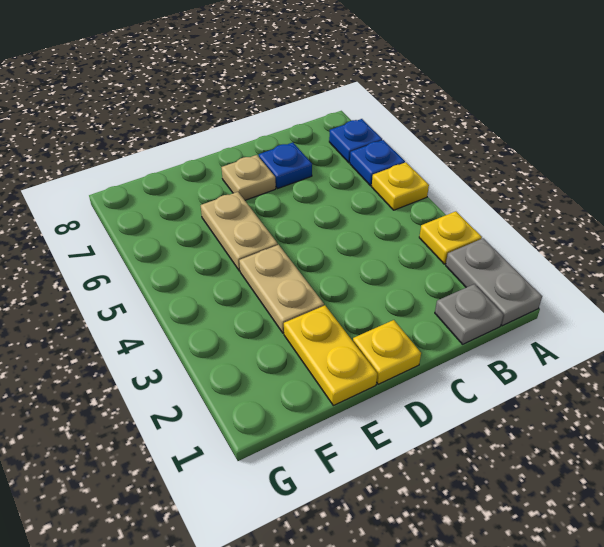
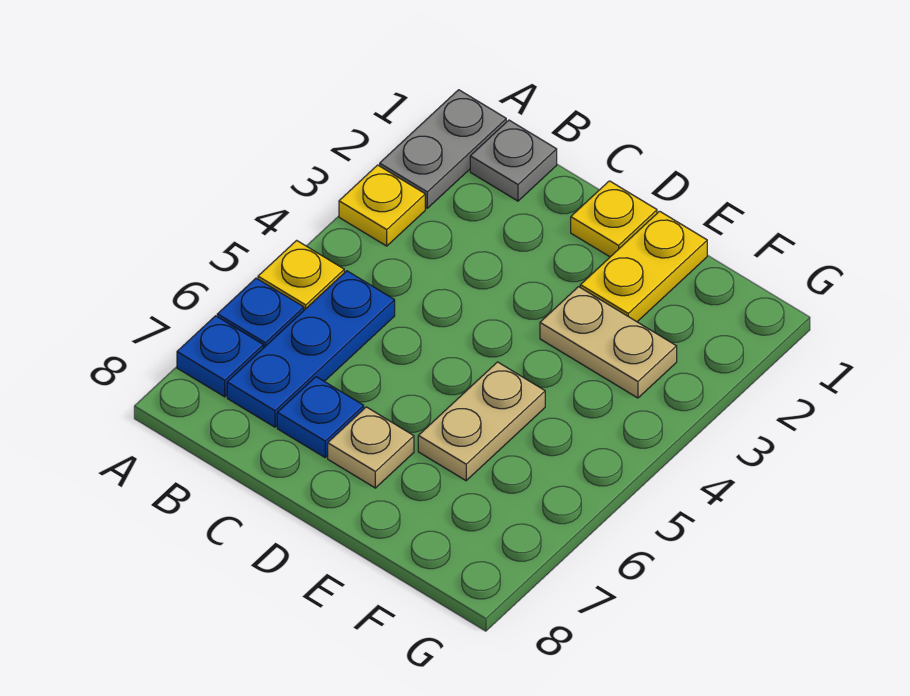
none -> blue plate B5:B7 level 1
tan plate E3:E4 level 1 -> tan plate E3:F3 level 1

